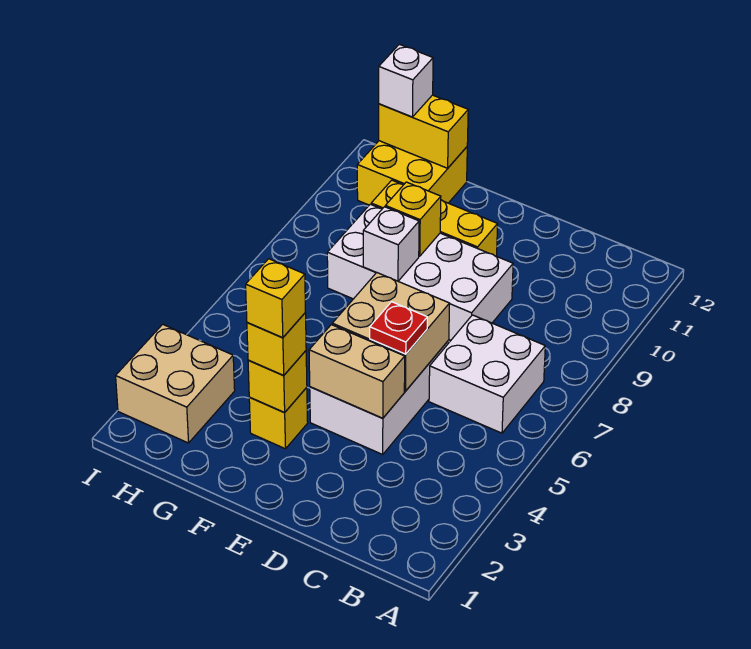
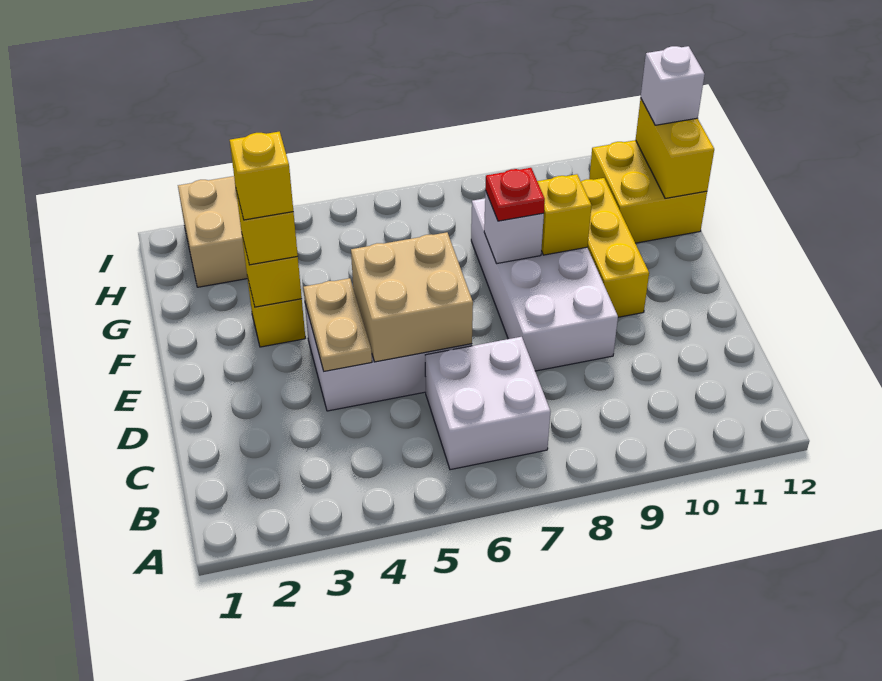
tan brick D4:E4 level 2 -> tan plate D4:E4 level 2
red plate D5 level 3 -> red plate F8 level 3

